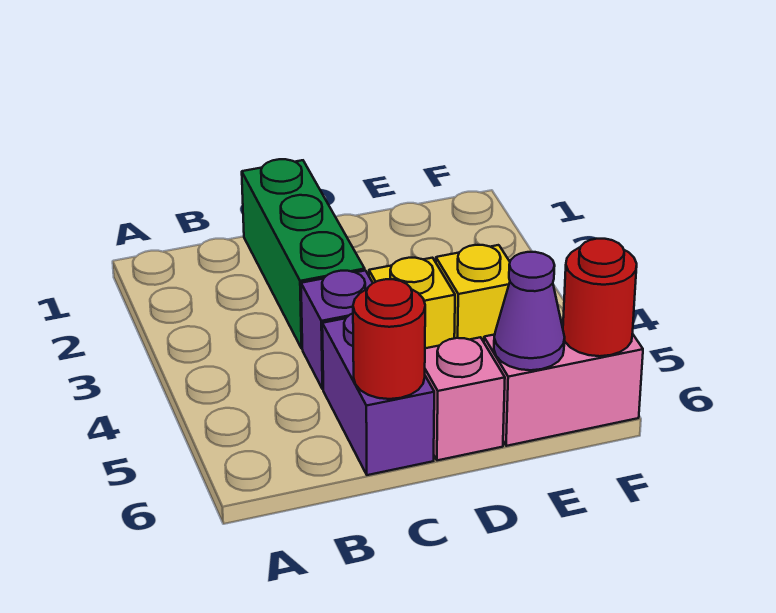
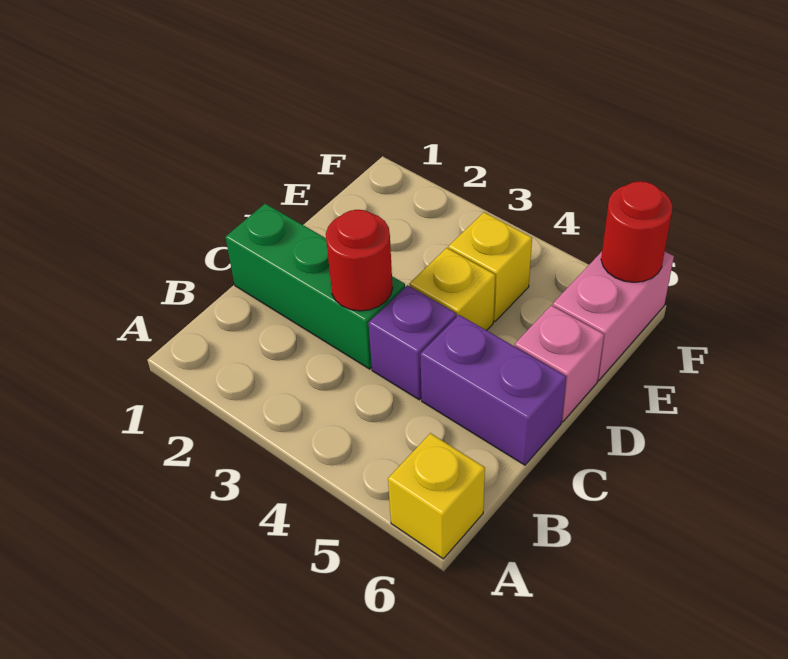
none -> yellow brick A6 level 1
red round brick C6 level 2 -> red round brick C3 level 2
purple cone E6 level 2 -> none

